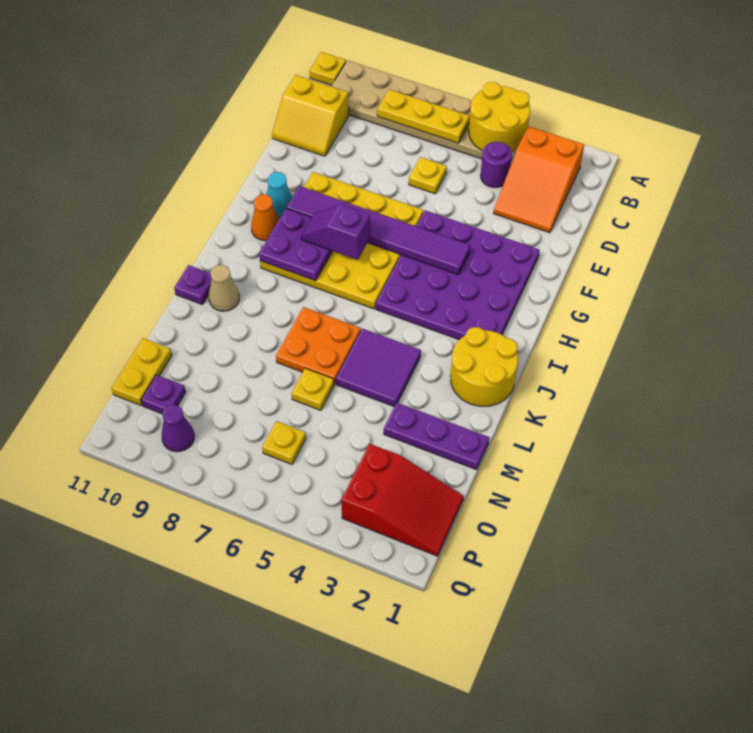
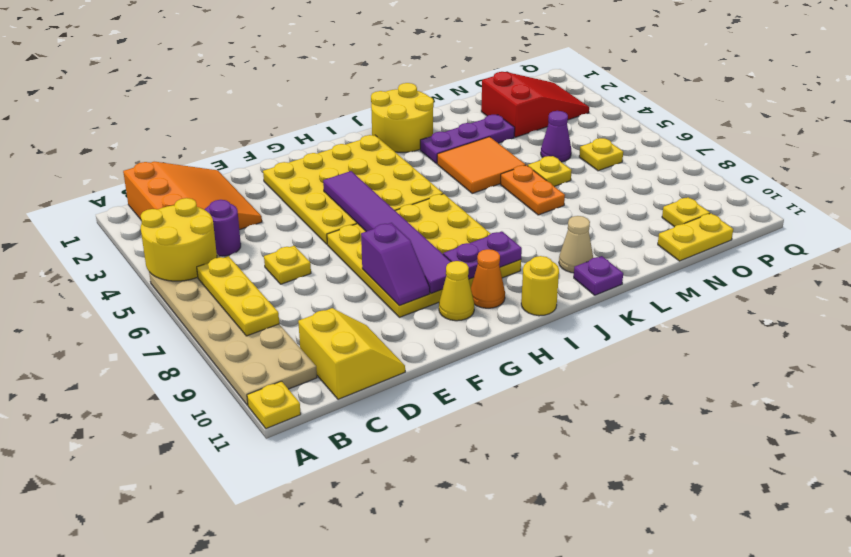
orange slope B2:D3 level 1 top B -> orange slope B1:D3 level 1 top B
purple plate F2:I5 level 1 -> yellow plate F2:I5 level 1
cyan cone G10 level 1 -> yellow cone G10 level 1
purple slope H7:H8 level 3 top 7 -> purple slope F8:F9 level 2 top 8
purple plate H8:I9 level 2 -> purple plate H9:I9 level 2
none -> yellow round brick I11 level 1
purple tile K4:L5 level 1 -> orange tile K4:L5 level 1
orange plate K6:L7 level 1 -> orange plate L6:L7 level 1
purple plate M1:M3 level 1 -> purple plate K3:M3 level 1
red slope O1:P3 level 1 top 3 -> red slope N2:P3 level 1 top N
purple plate O10 level 1 -> yellow plate O10 level 1
purple cone P9 level 1 -> purple cone N5 level 1

